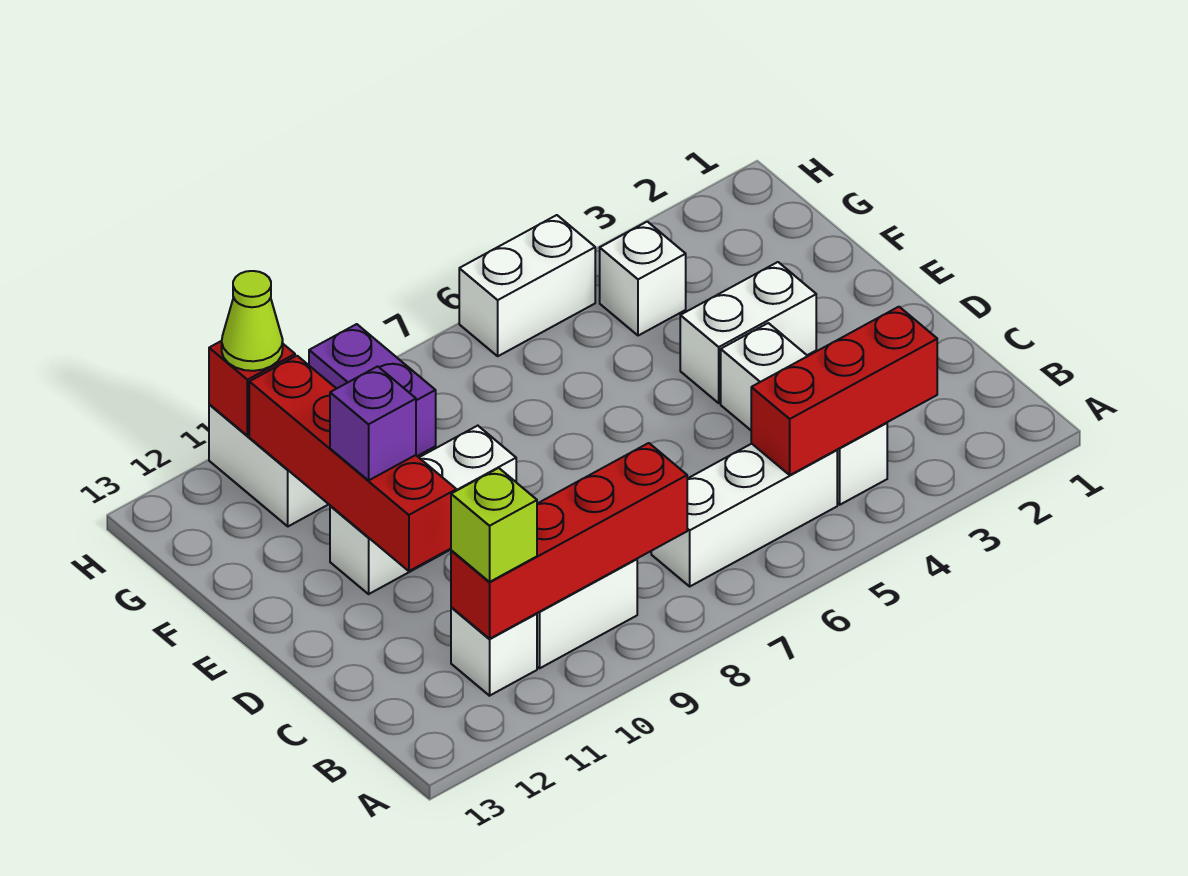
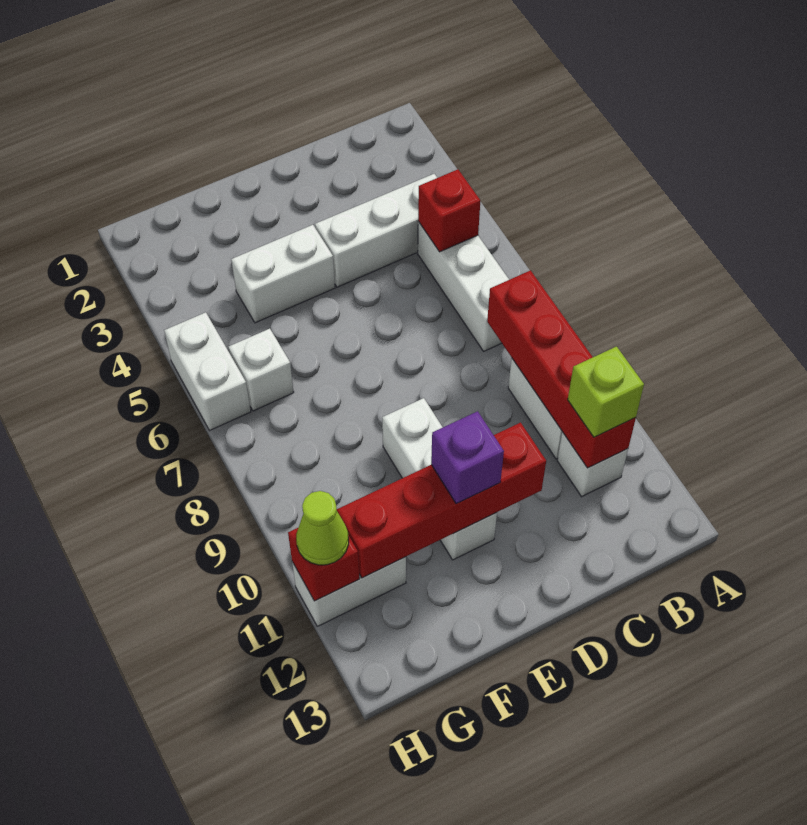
red brick B3:B5 level 2 -> red brick B5 level 2
white brick E3:E4 level 1 -> white brick E4:F4 level 1
white brick G4 level 1 -> white brick G6 level 1
purple brick G9:H9 level 1 -> none

